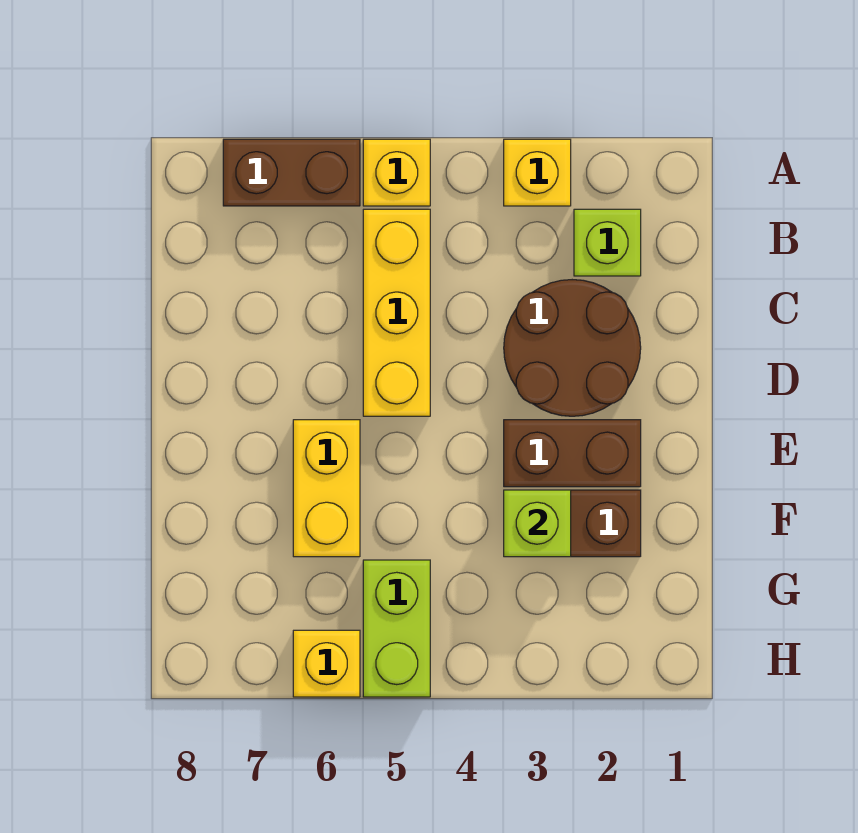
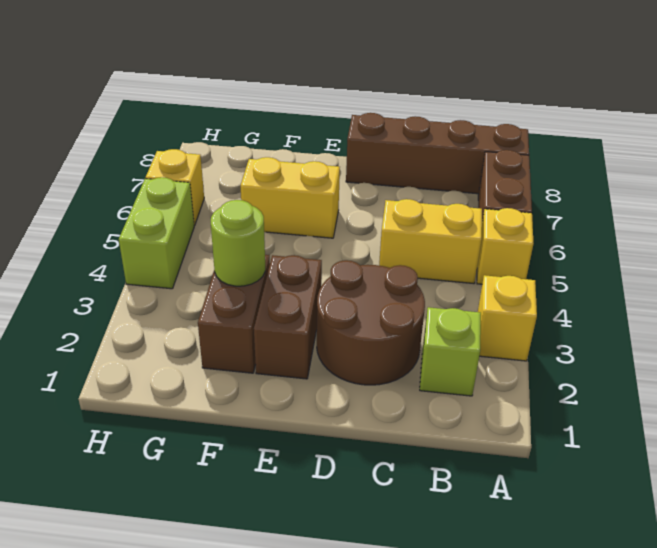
none -> brown brick A8:D8 level 1
yellow brick B5:D5 level 1 -> yellow brick B5:C5 level 1
lime brick F3 level 2 -> lime round brick F3 level 2
lime brick G5:H5 level 1 -> lime brick H4:H5 level 1

